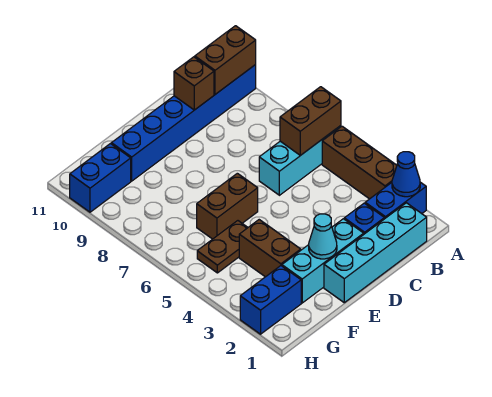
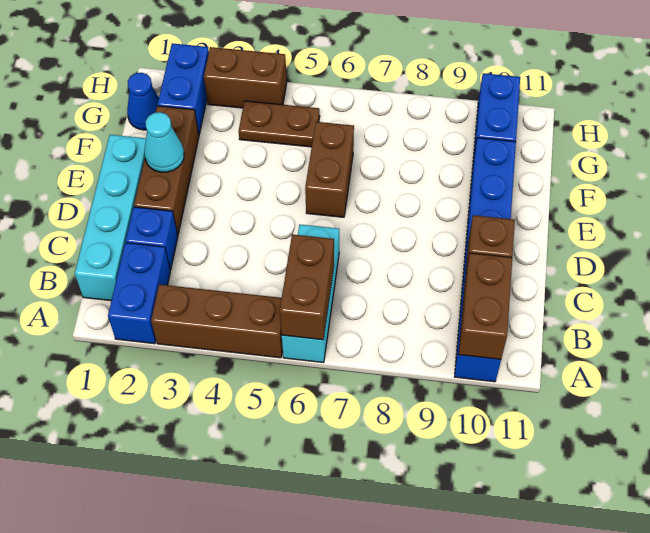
blue cone A2 level 2 -> blue cone G1 level 1
cyan brick D2:F2 level 1 -> brown brick D2:F2 level 1
brown brick F3:F4 level 1 -> brown brick H3:H4 level 1
brown plate F5:G5 level 1 -> brown plate G4:G5 level 1

